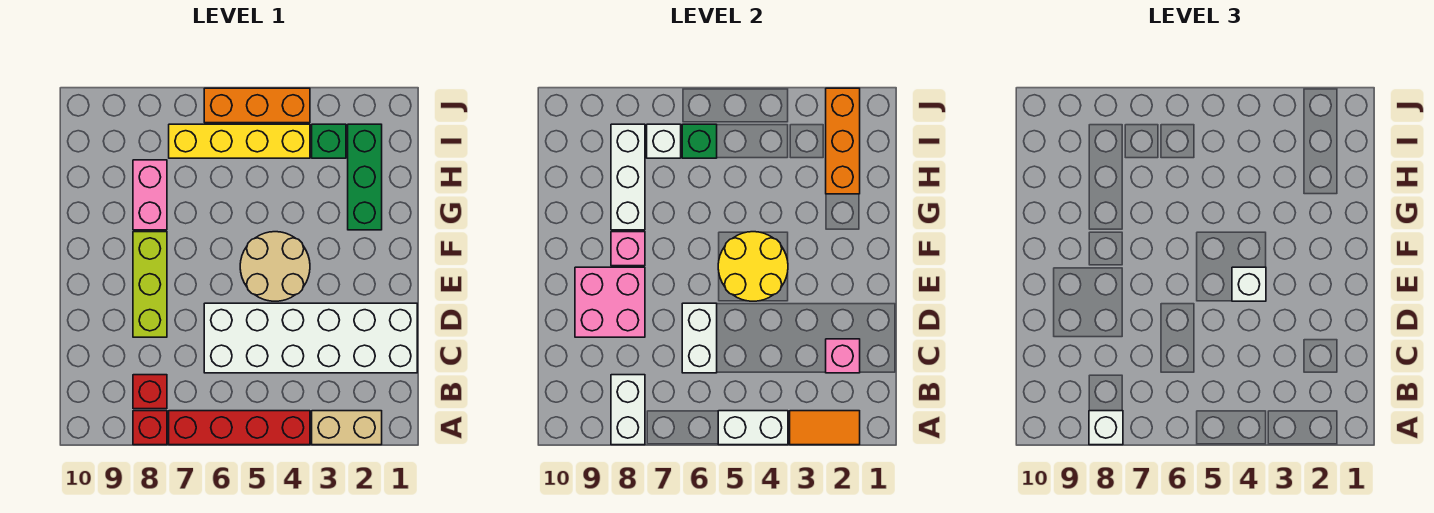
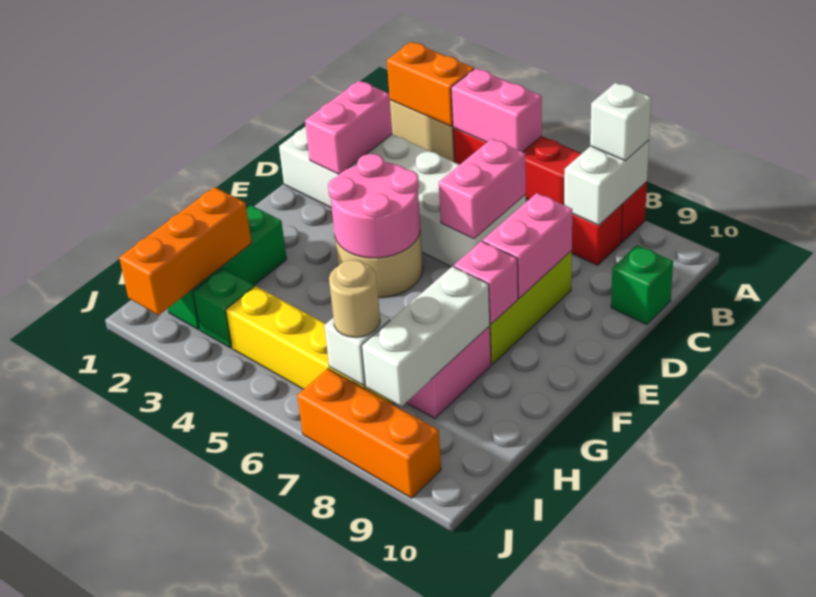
orange tile A2:A3 level 2 -> orange brick A2:A3 level 2
white brick A4:A5 level 2 -> pink brick A4:A5 level 2
pink brick C2 level 2 -> pink brick C2:D2 level 2
white brick C6:D6 level 2 -> pink brick C6:D6 level 2
pink brick D8:E9 level 2 -> pink brick D8:E8 level 2
yellow round brick E4:F5 level 2 -> pink round brick E4:F5 level 2
white brick E4 level 3 -> none
green brick I6 level 2 -> green brick C10 level 1
none -> tan round brick I7 level 3
orange brick J4:J6 level 1 -> orange brick J7:J9 level 1

